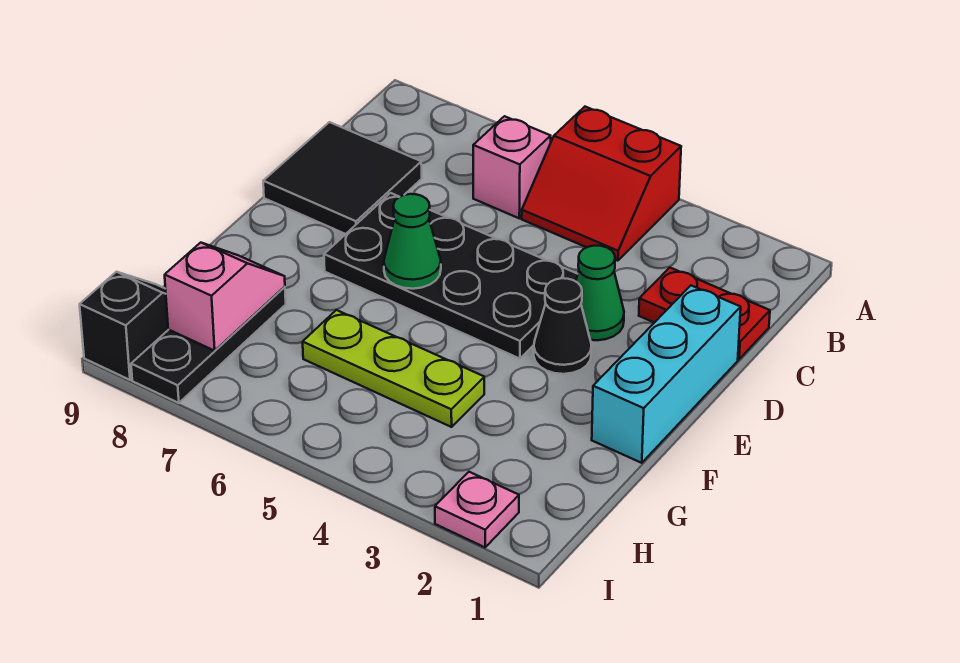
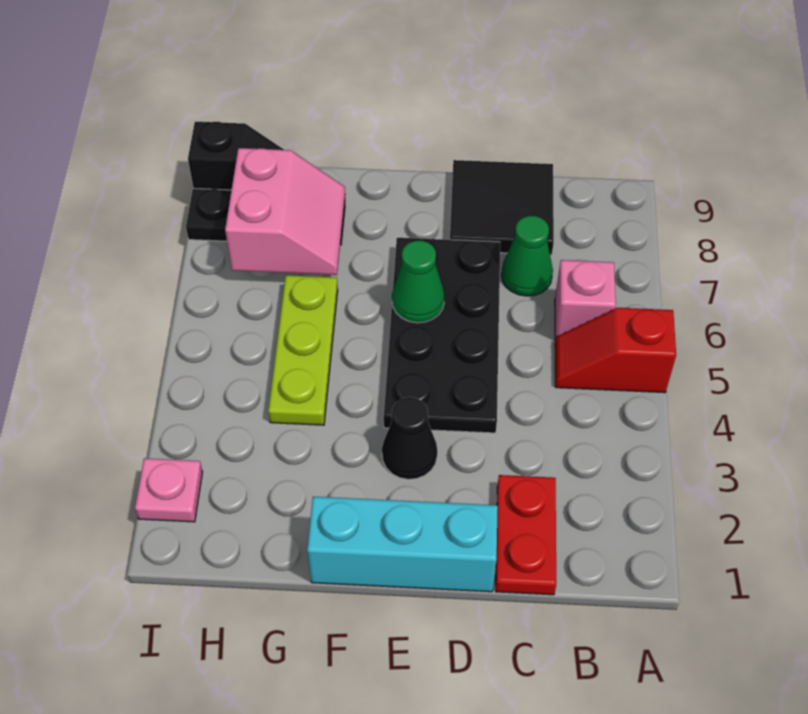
red slope A4:B5 level 1 top A -> red slope A5:B5 level 1 top A
green cone D3 level 1 -> green cone C7 level 1
pink slope G8:H8 level 2 top H -> pink slope G7:H8 level 2 top H

